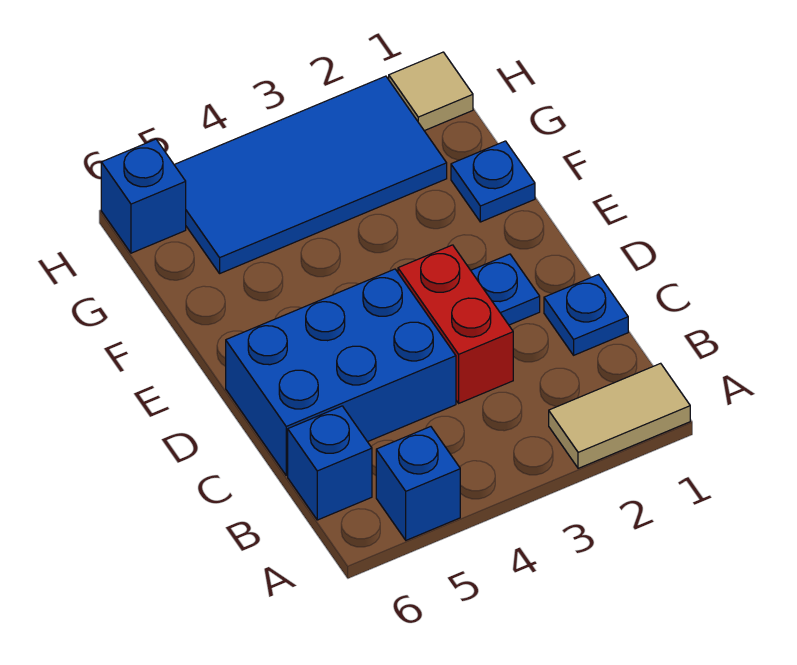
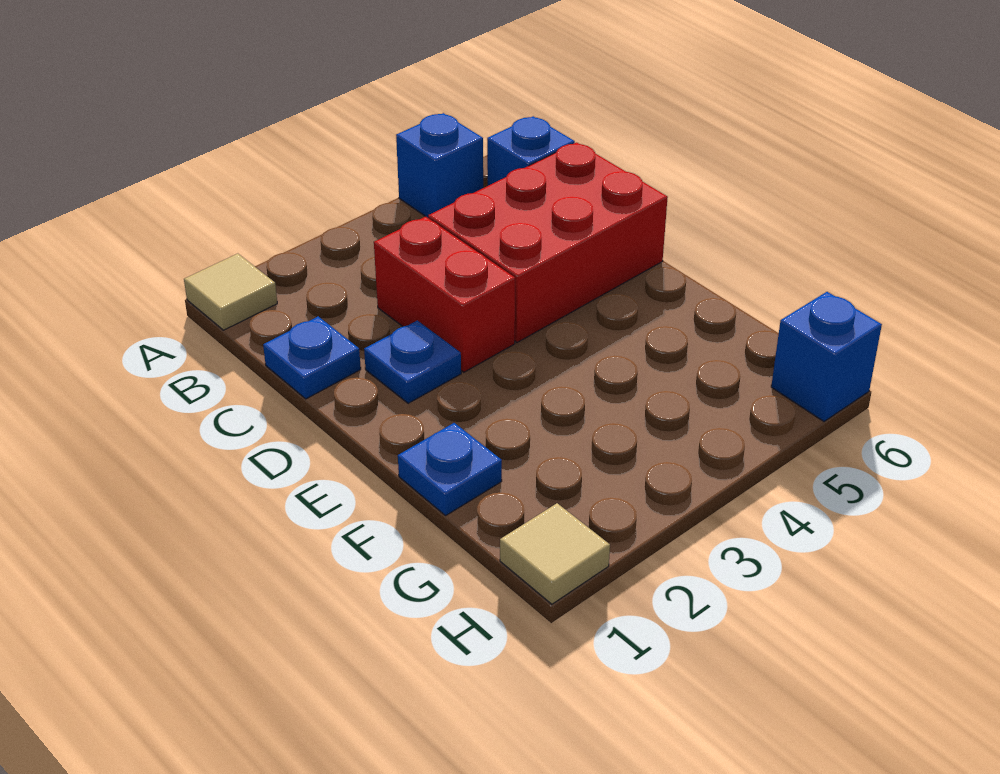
tan tile A1:A2 level 1 -> tan tile A1 level 1
blue brick C4:D6 level 1 -> red brick C4:D6 level 1
blue tile G2:H5 level 1 -> none

